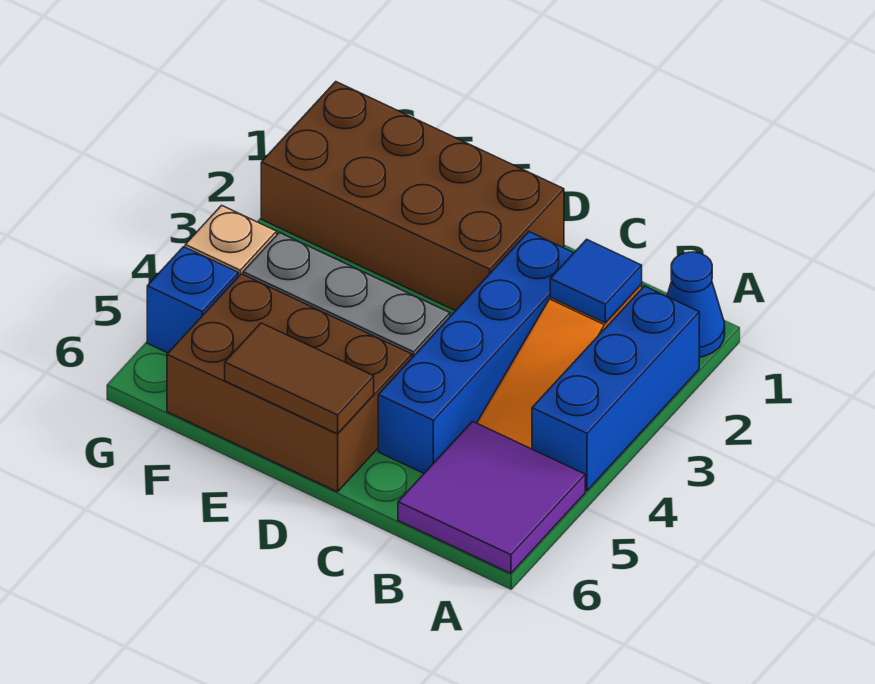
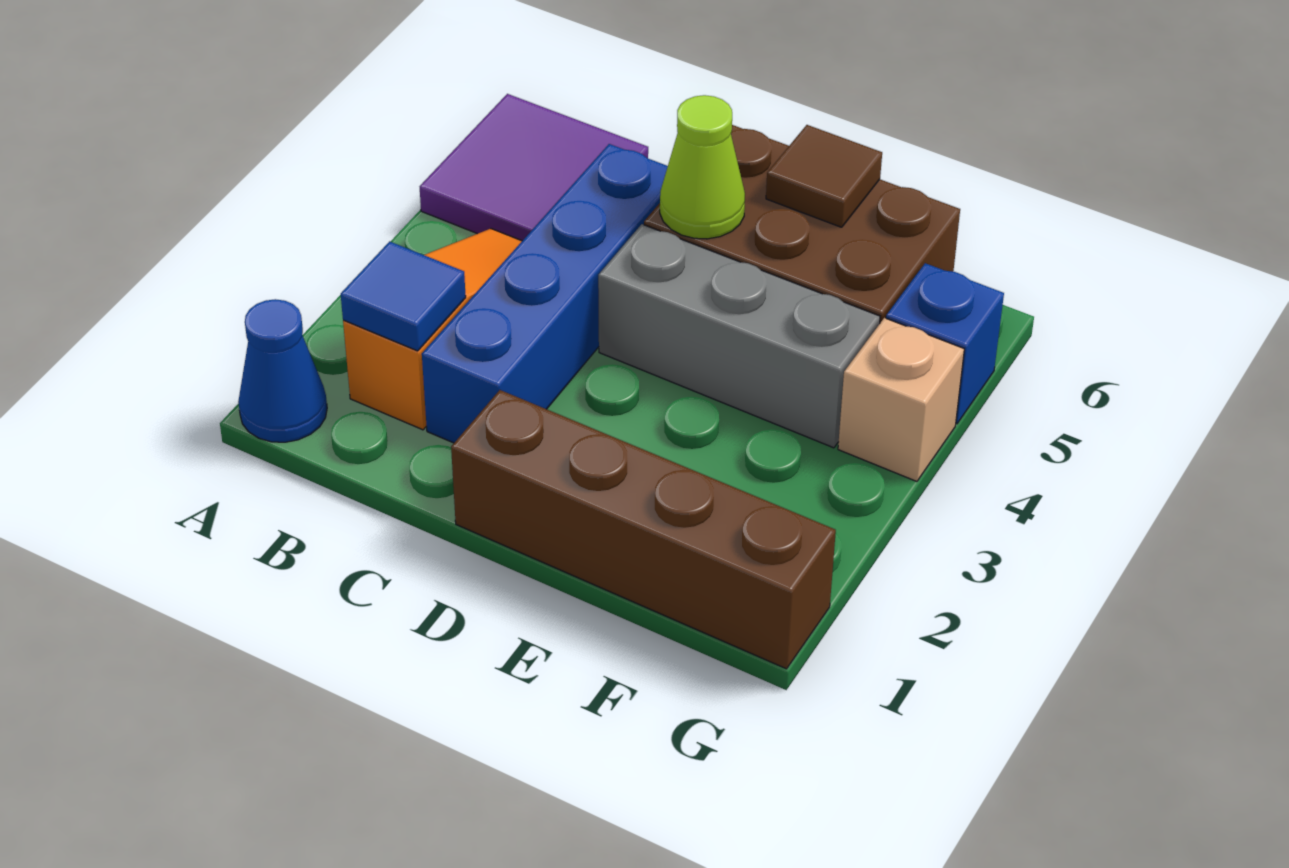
blue brick A2:A4 level 1 -> none
brown brick D1:G2 level 1 -> brown brick D1:G1 level 1
none -> lime cone D5 level 2
brown tile D6:E6 level 2 -> brown tile E6 level 2

